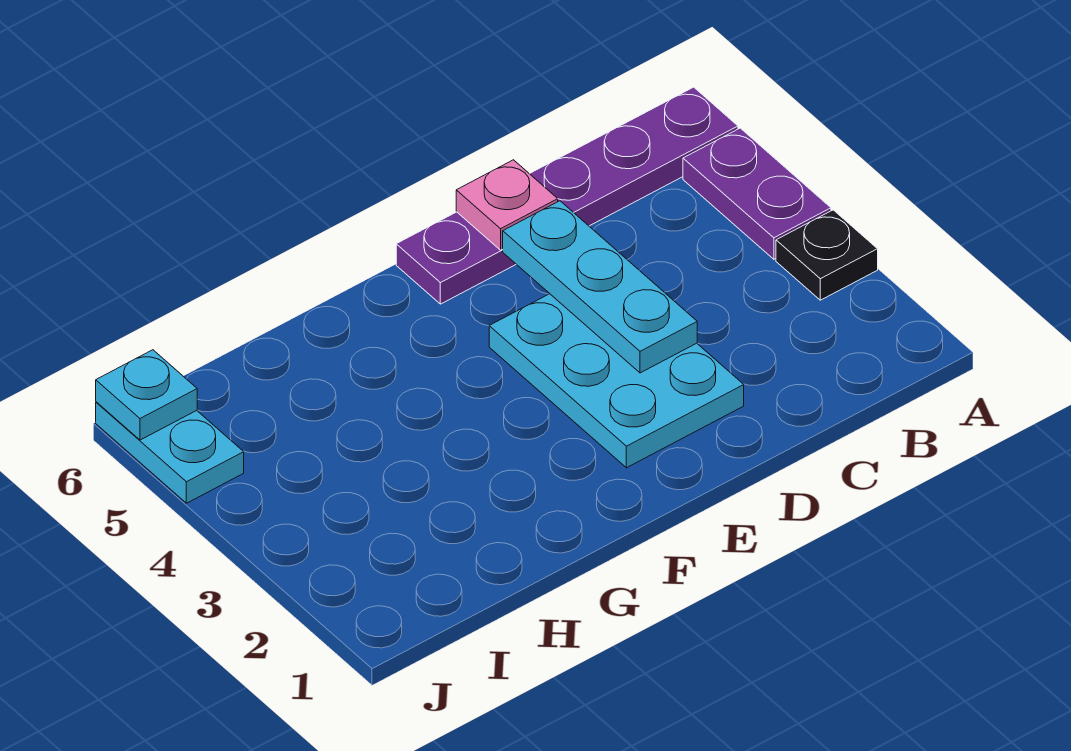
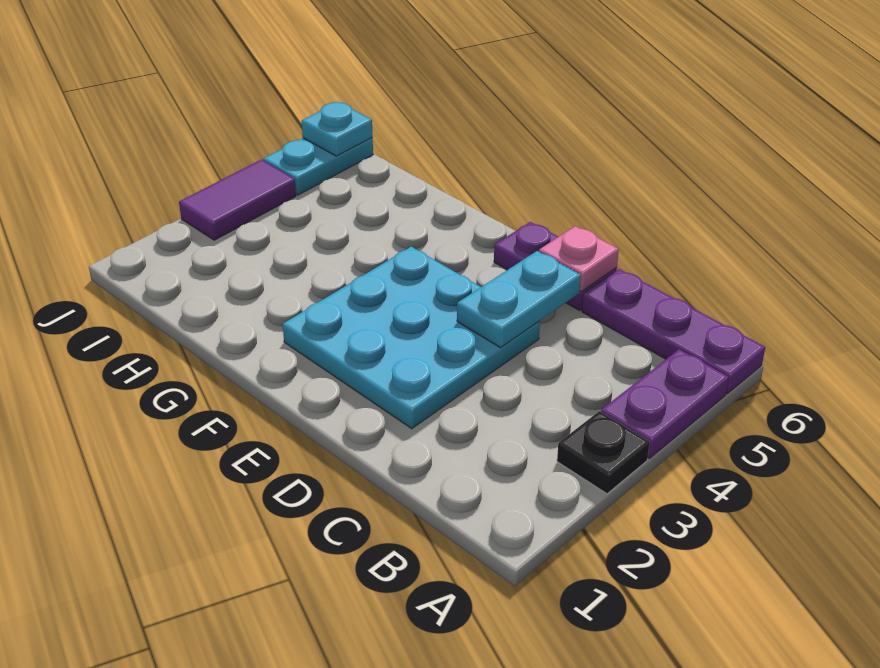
cyan plate D2:E4 level 1 -> cyan plate D2:F4 level 1
cyan plate D3:D5 level 2 -> cyan plate D4:D5 level 2
none -> purple tile J3:J4 level 1

